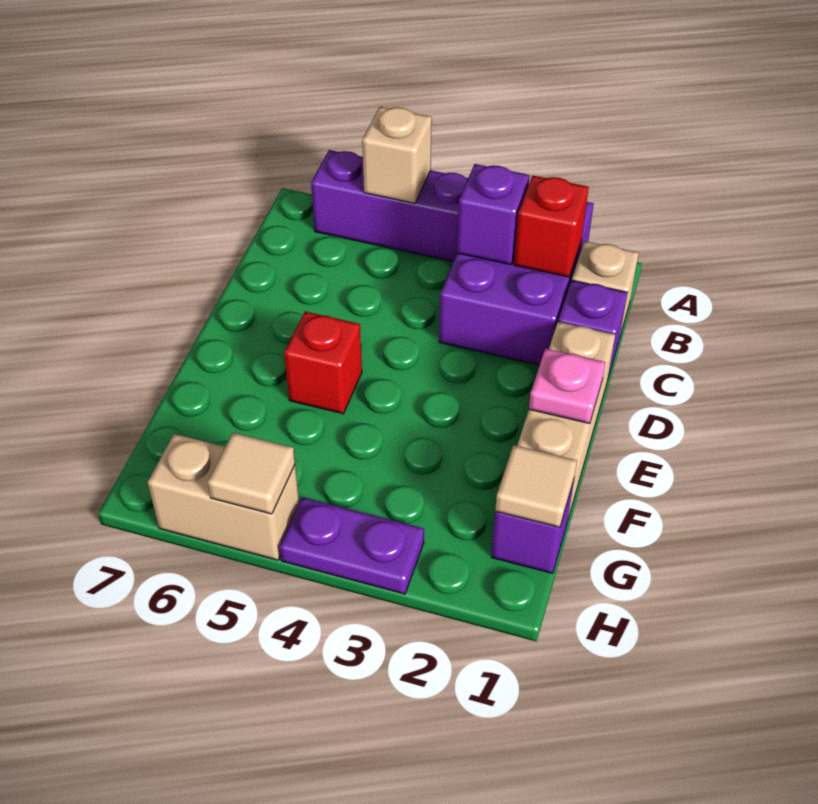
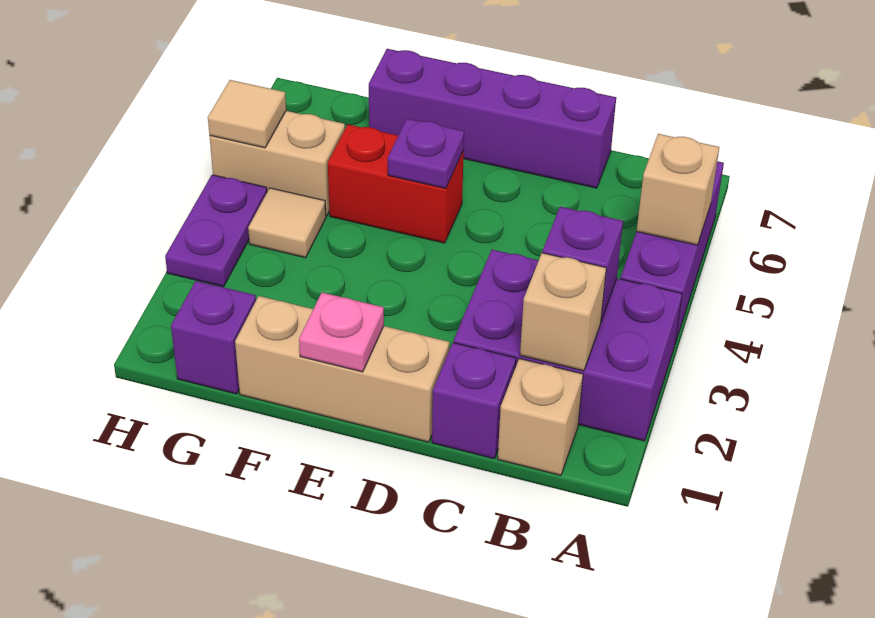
red brick B2 level 2 -> tan brick B2 level 2
none -> purple brick C7:F7 level 1
red brick E5 level 1 -> red brick E5:F5 level 1
none -> purple plate E5 level 2
tan tile G1 level 2 -> tan tile G4 level 1
tan brick H5:H6 level 1 -> tan brick G5:H5 level 1

